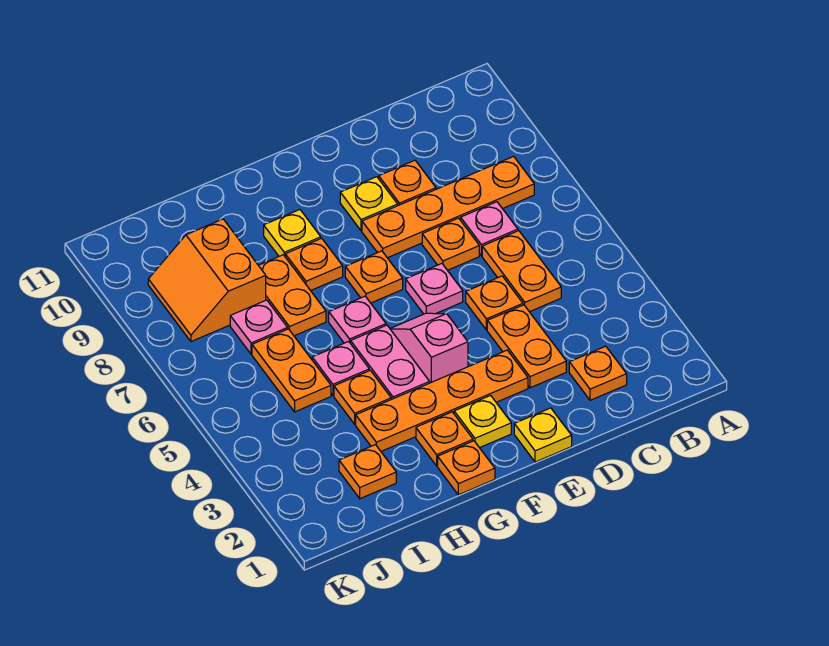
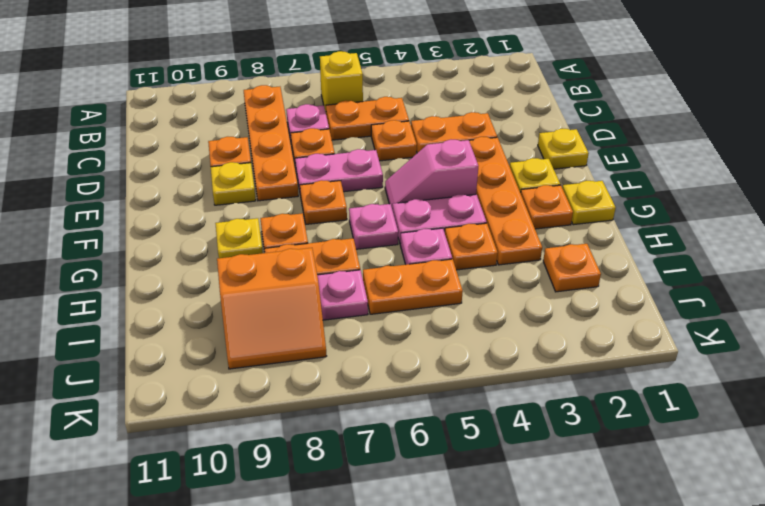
none -> yellow brick B6 level 1
orange plate C2 level 1 -> none
pink plate E6 level 1 -> pink plate E6:E7 level 1
orange plate G1 level 1 -> yellow plate G1 level 1

